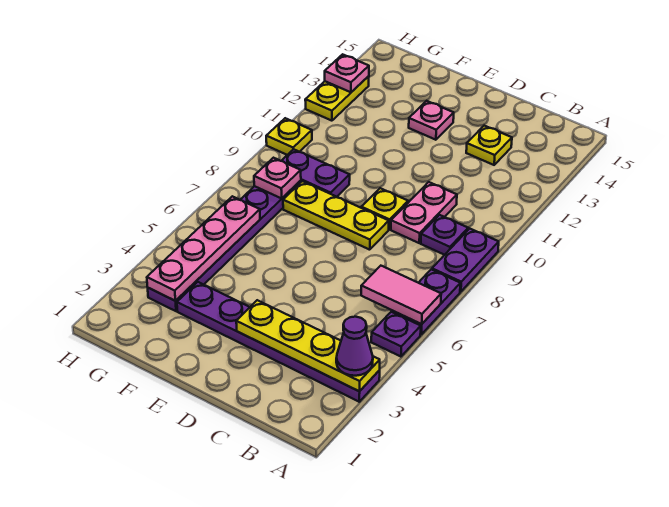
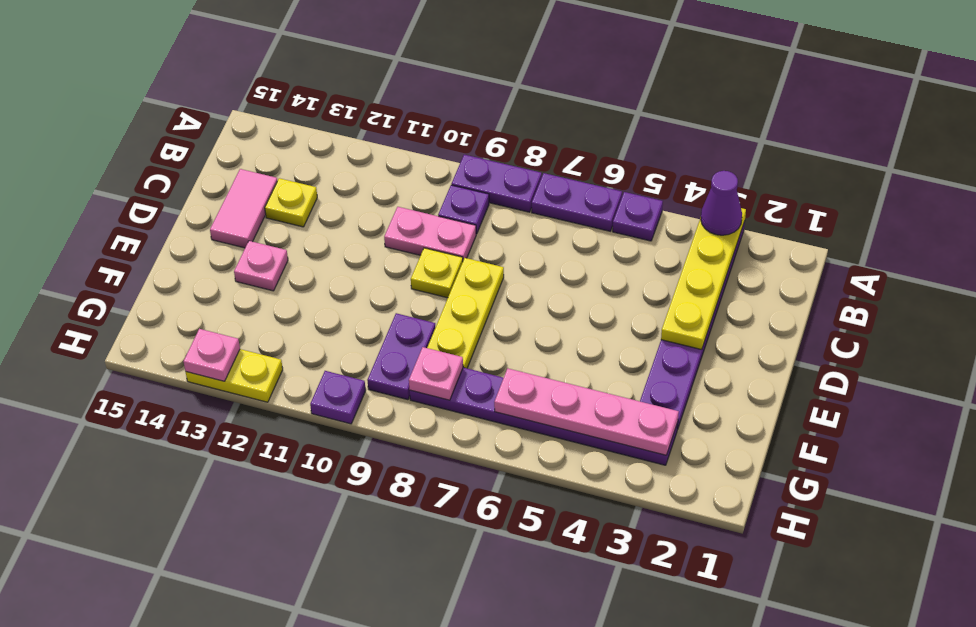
pink tile A6:B6 level 2 -> pink tile C14:D14 level 1
yellow plate H10 level 1 -> purple plate H10 level 1

